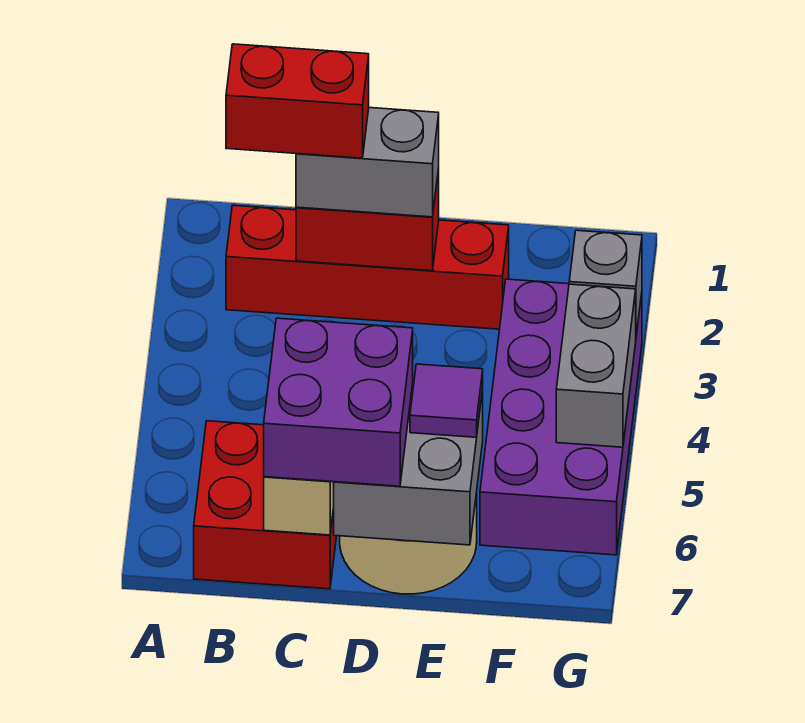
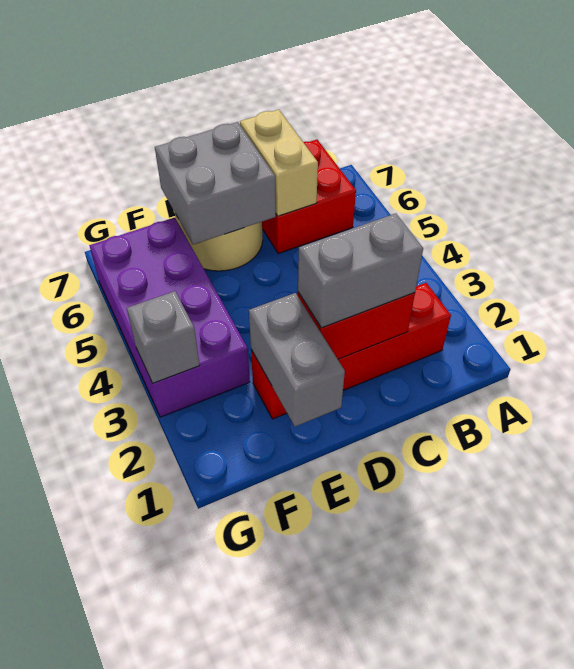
red brick B2:C2 level 4 -> none
purple brick C6:D7 level 3 -> none
purple tile E6 level 3 -> none
grey brick G4:G5 level 2 -> grey brick E1:E2 level 2

